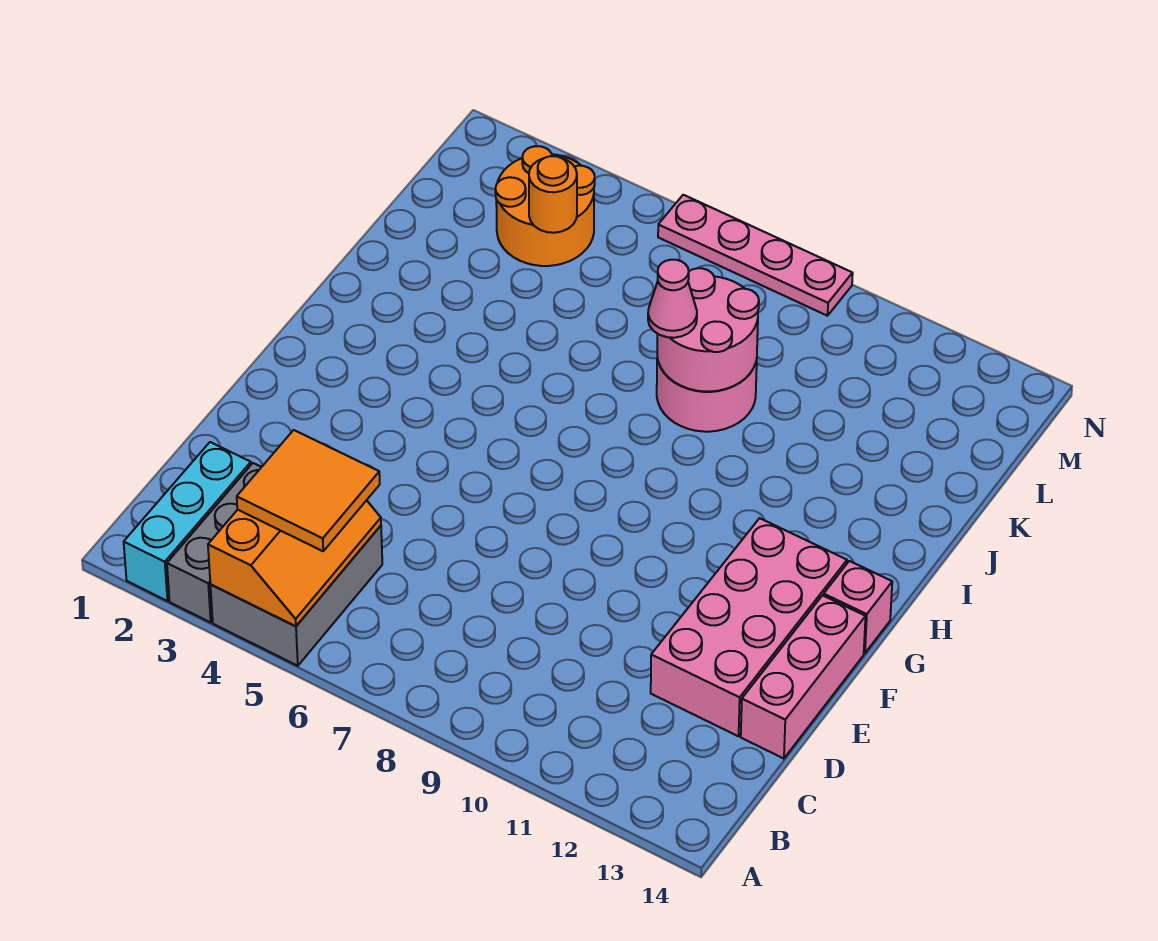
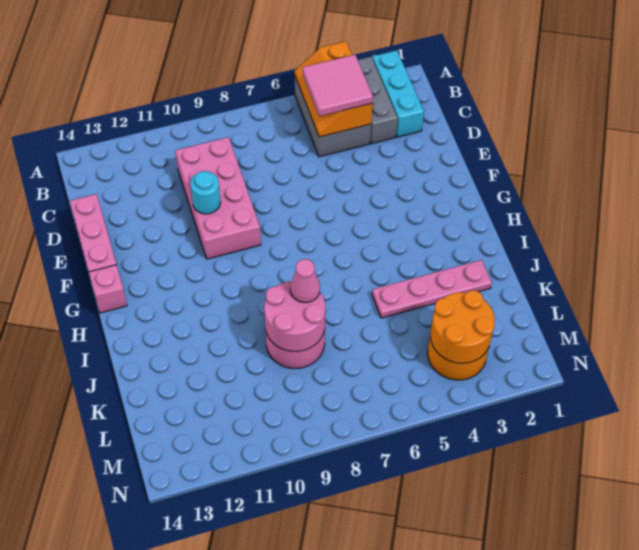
orange tile B4:C5 level 3 -> pink tile B4:C5 level 3
pink brick D12:G13 level 1 -> pink brick C9:F10 level 1
none -> cyan round brick E10 level 2
orange round brick L4 level 2 -> orange round brick L3:M4 level 2
pink plate N6:N9 level 1 -> pink plate J2:J5 level 1

